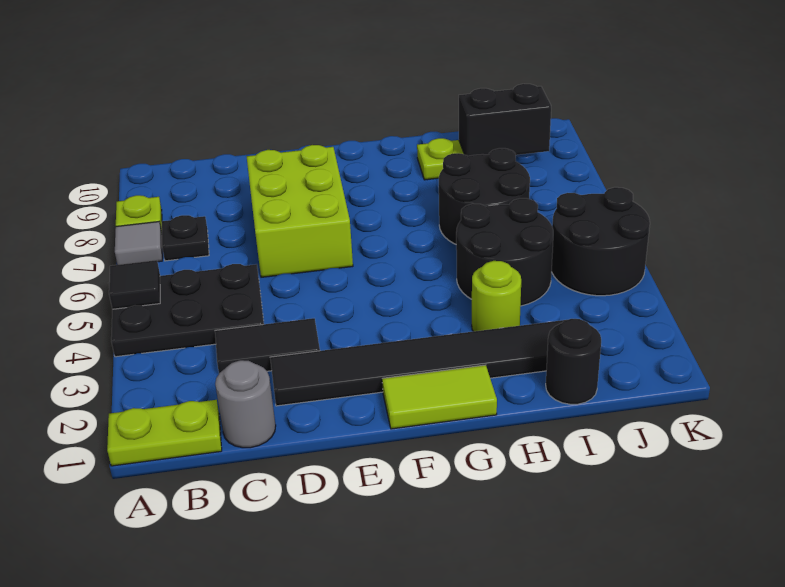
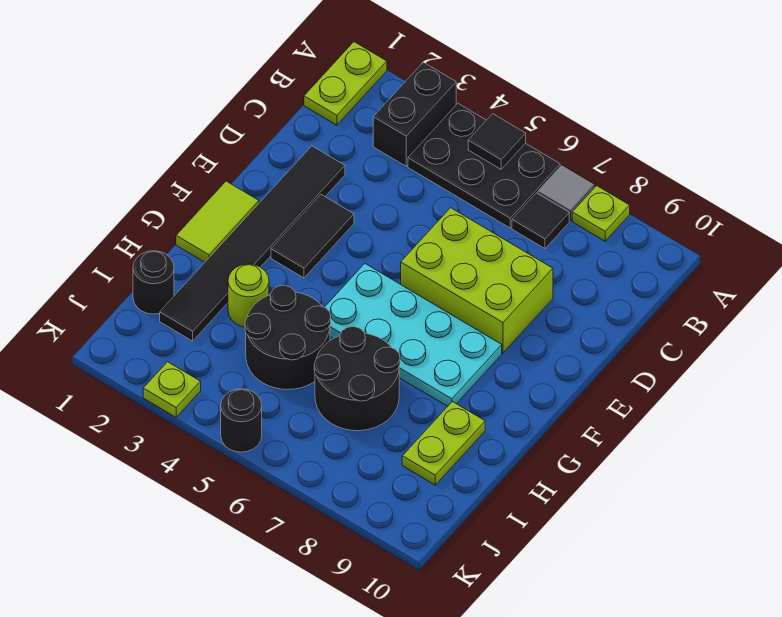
black plate A4:C5 level 1 -> black plate A4:B6 level 1
black plate B7 level 1 -> black tile B7 level 1
grey round brick C1 level 1 -> none
black tile C3:D3 level 1 -> black tile E3:F3 level 1
none -> cyan plate F5:G8 level 1
black brick I9:J9 level 2 -> black brick A3:B3 level 1
black round brick J4:K5 level 1 -> black round brick K5 level 1
none -> lime plate K3 level 1

